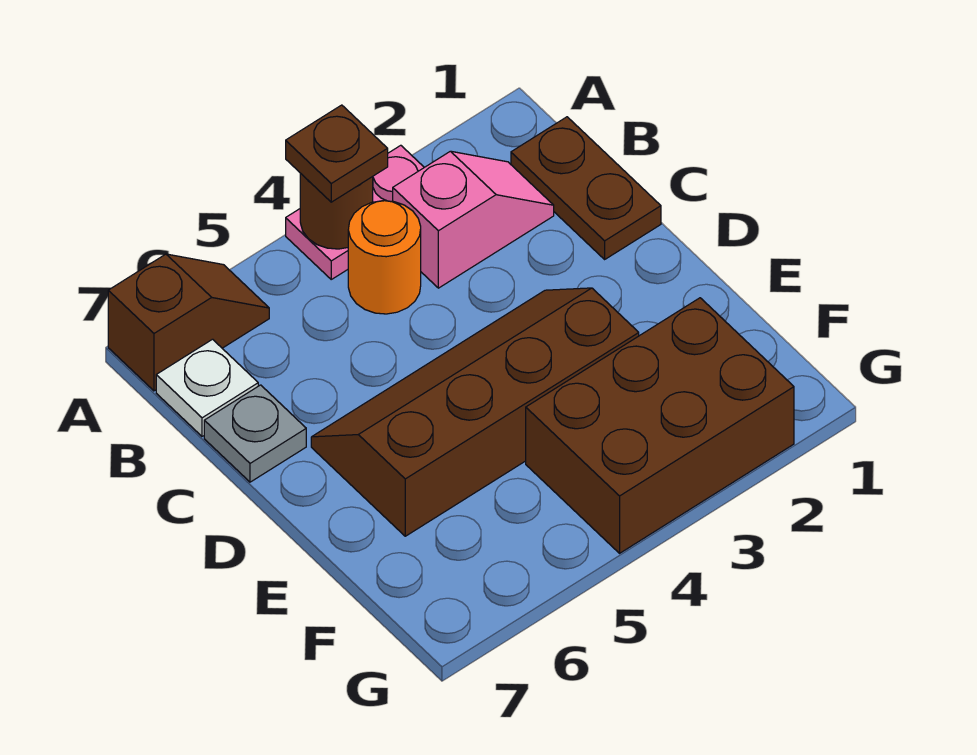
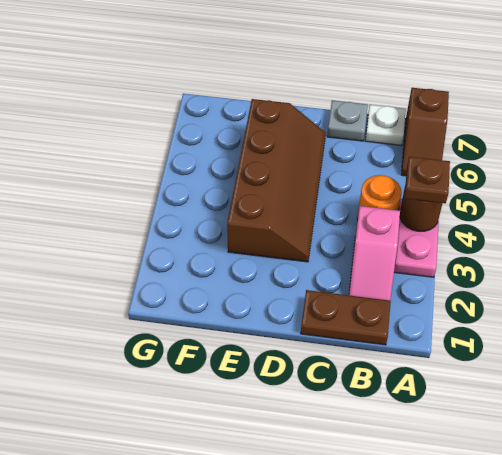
brown brick F2:G4 level 1 -> none

